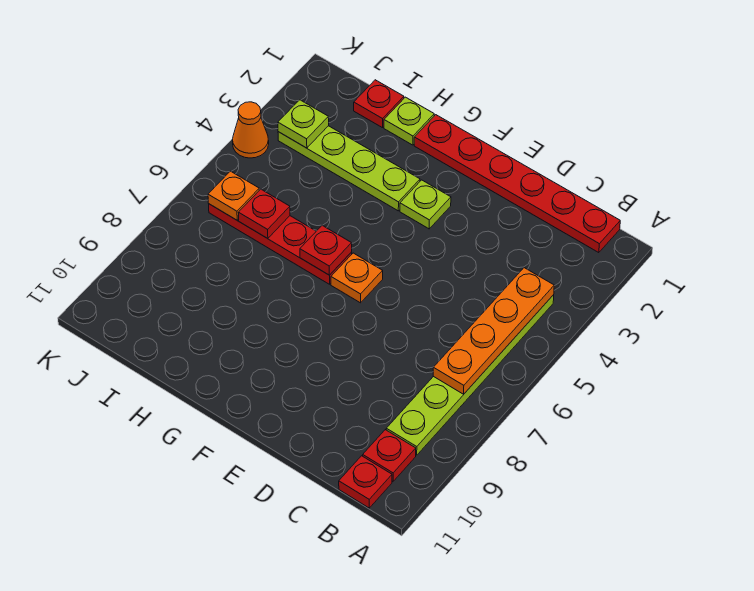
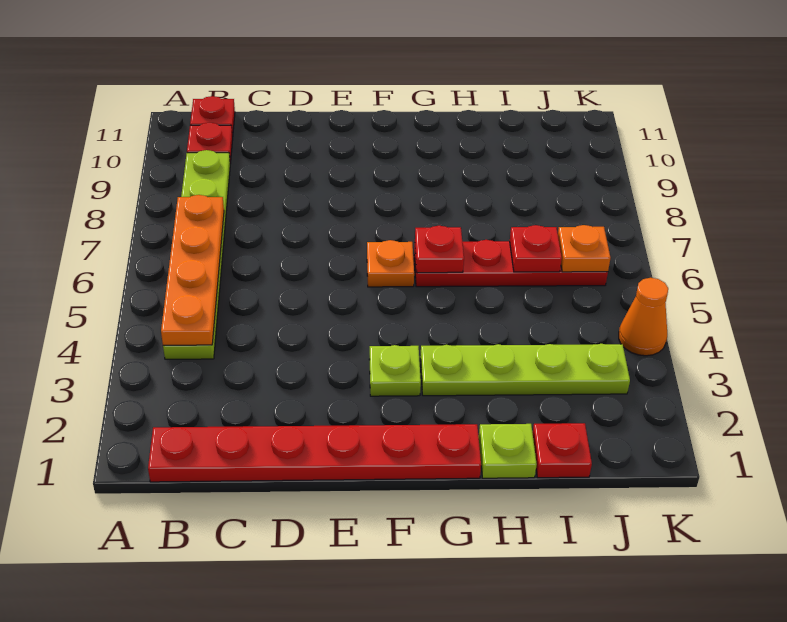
lime plate J3 level 2 -> none

